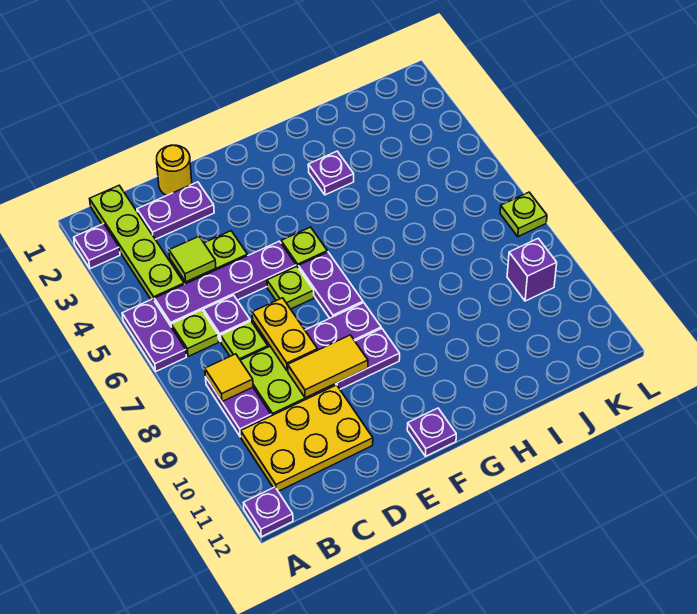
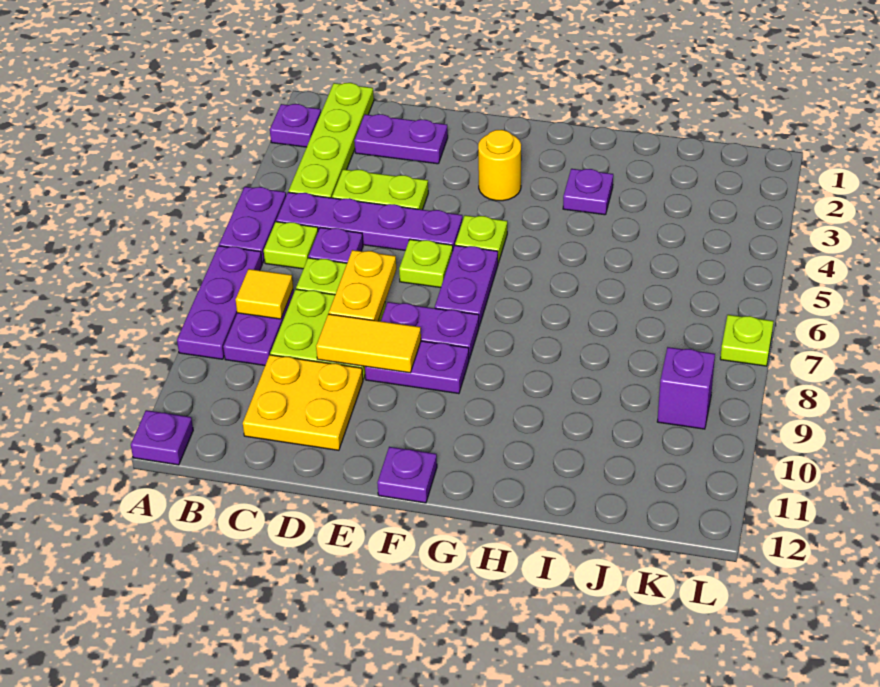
none -> purple plate A7:A9 level 1
yellow plate B10:D11 level 1 -> yellow plate C10:D11 level 1
lime tile C4 level 2 -> none
yellow round brick D1 level 1 -> yellow round brick F3 level 1

